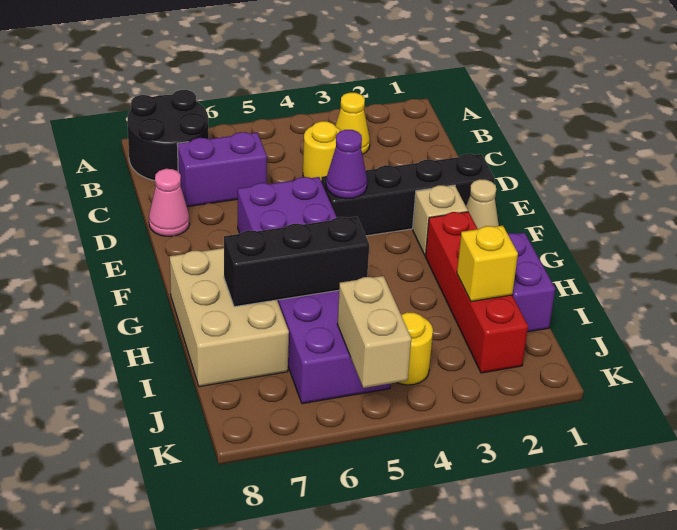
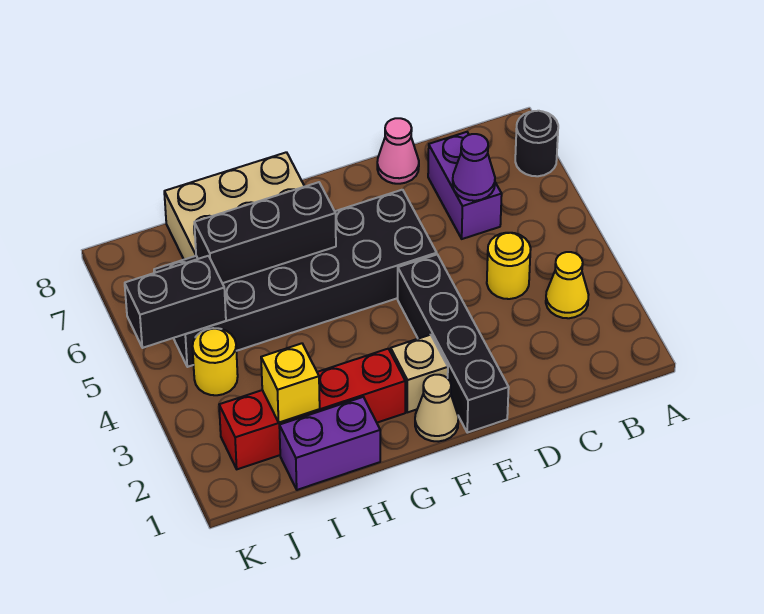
black round brick A7:B8 level 1 -> black round brick A7 level 1
purple cone E4 level 2 -> purple cone C6 level 2
purple brick E5:J6 level 1 -> black brick E5:J6 level 1
black brick H5:H7 level 2 -> black brick G6:I6 level 2
tan brick J5:K5 level 2 -> black brick J5:K5 level 2

